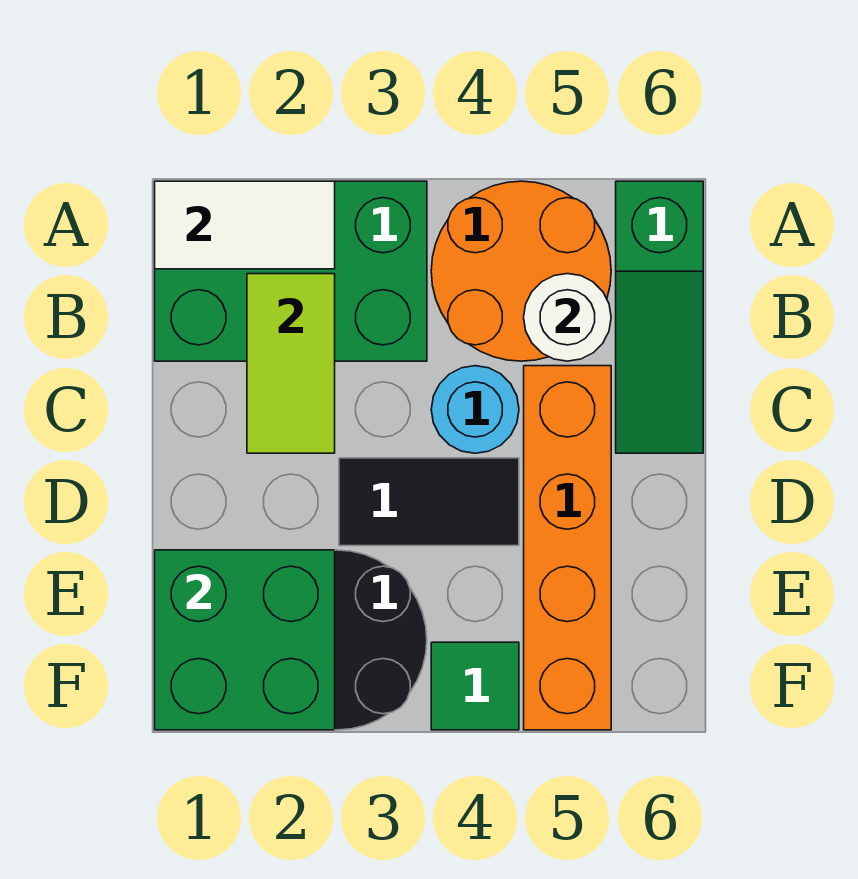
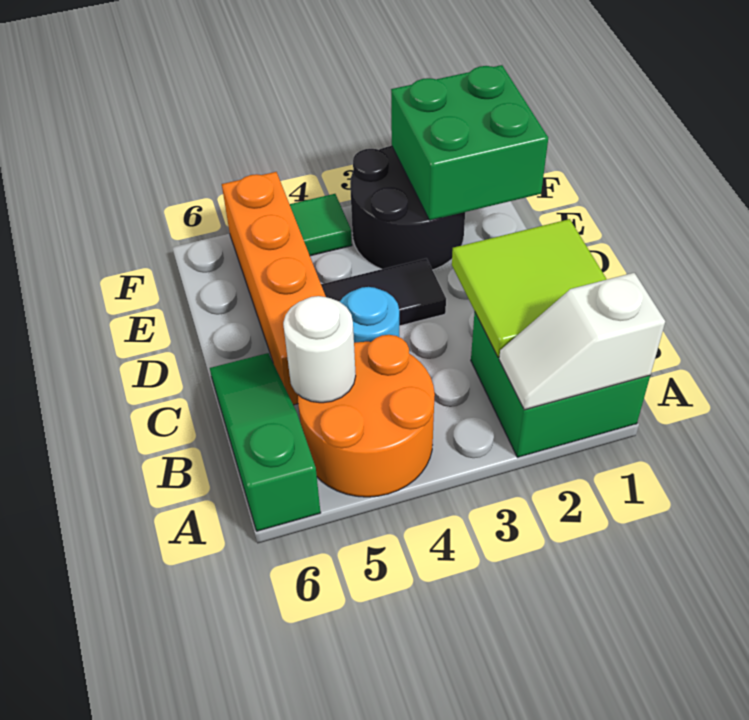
green brick A1:B3 level 1 -> green brick A1:B2 level 1
white tile A1:A2 level 2 -> white slope A1:A2 level 2 top 1
lime tile B2:C2 level 2 -> lime tile B1:C2 level 2

